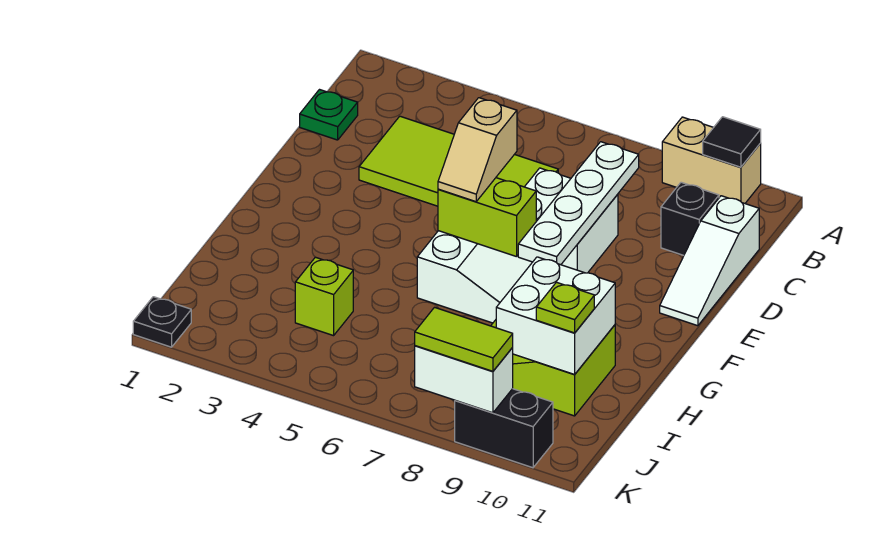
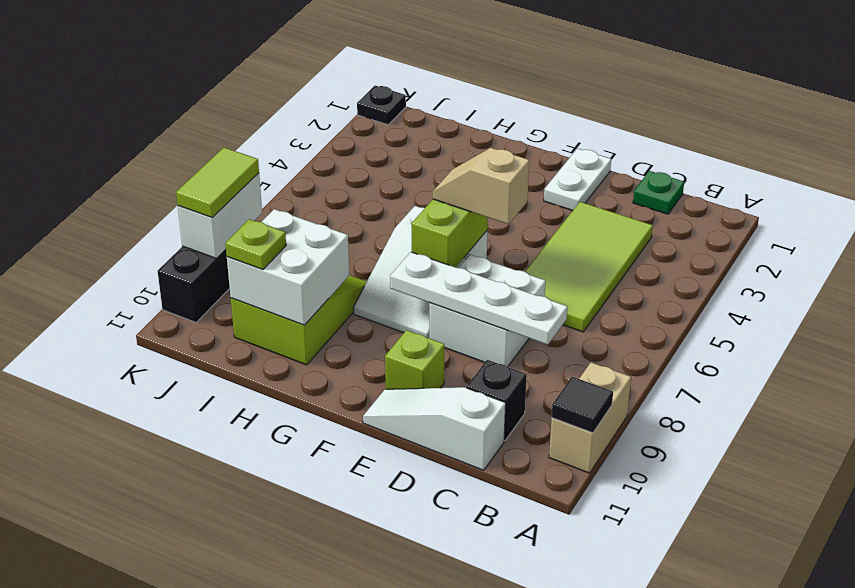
none -> white plate E1:E2 level 1
lime brick I4 level 1 -> lime brick E10 level 1

